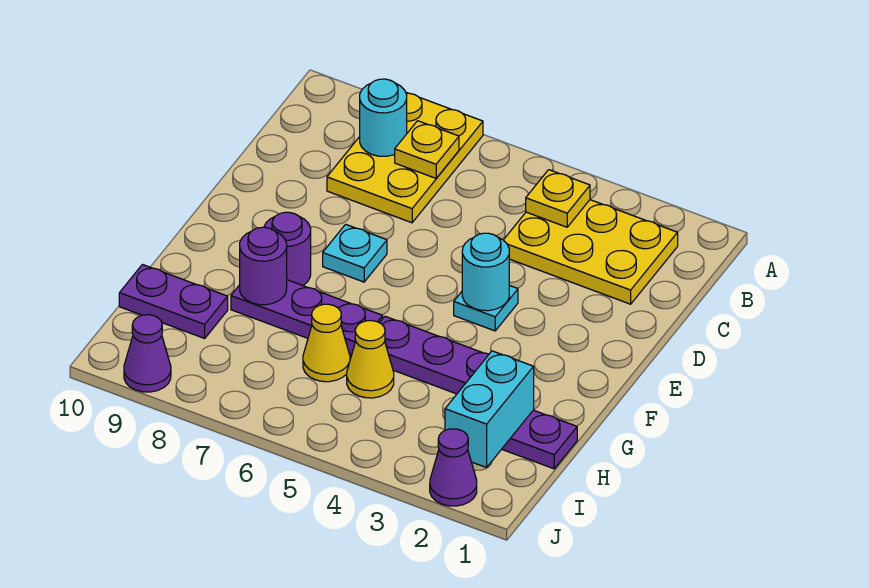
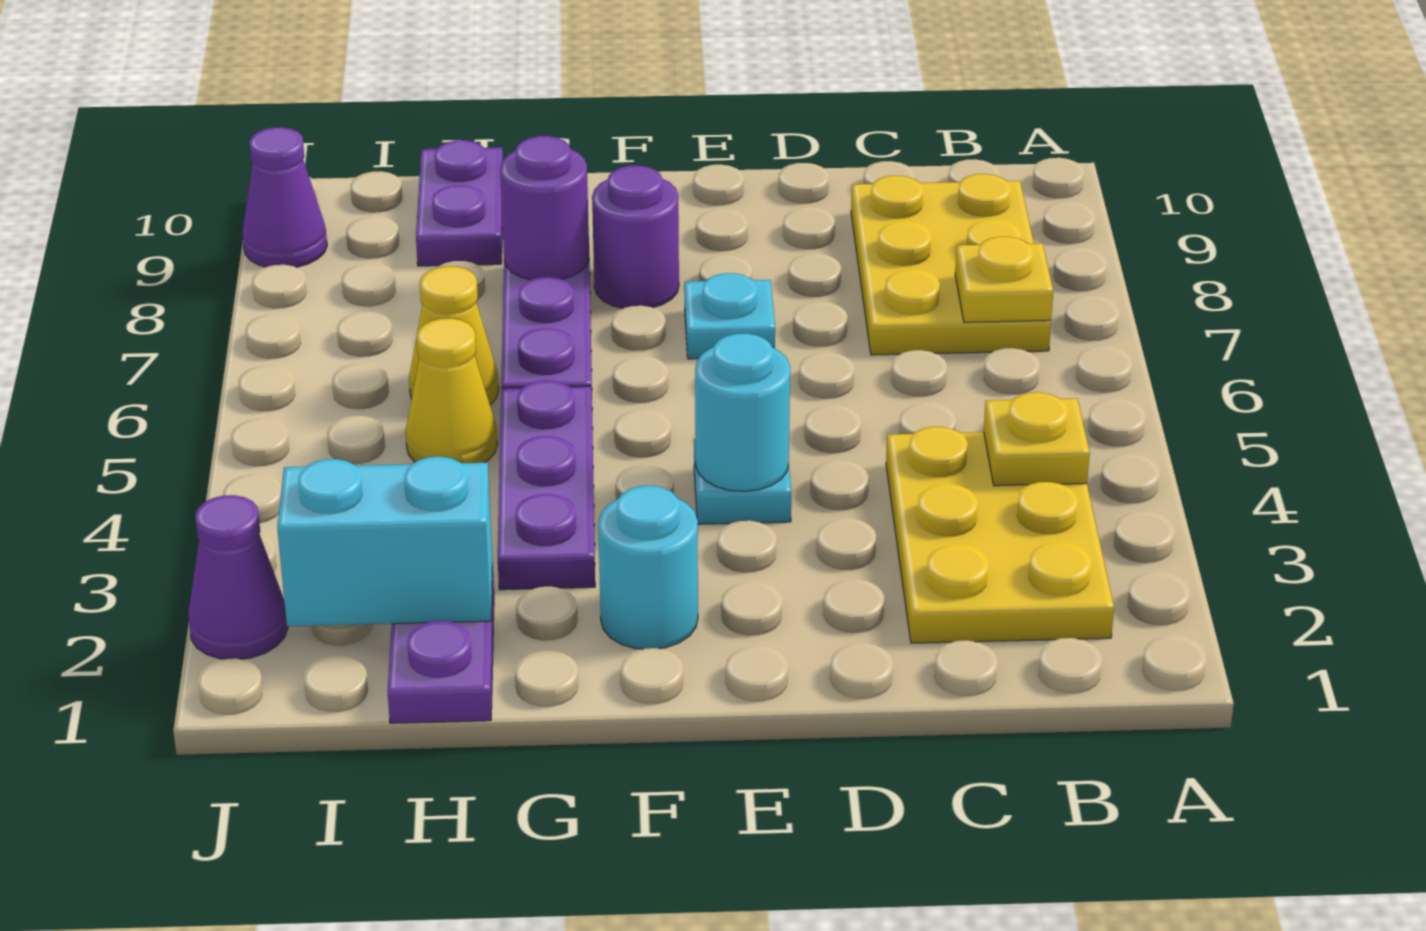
yellow plate A7:C8 level 1 -> yellow plate B7:C9 level 1
cyan round brick B8 level 2 -> cyan round brick F2 level 1

